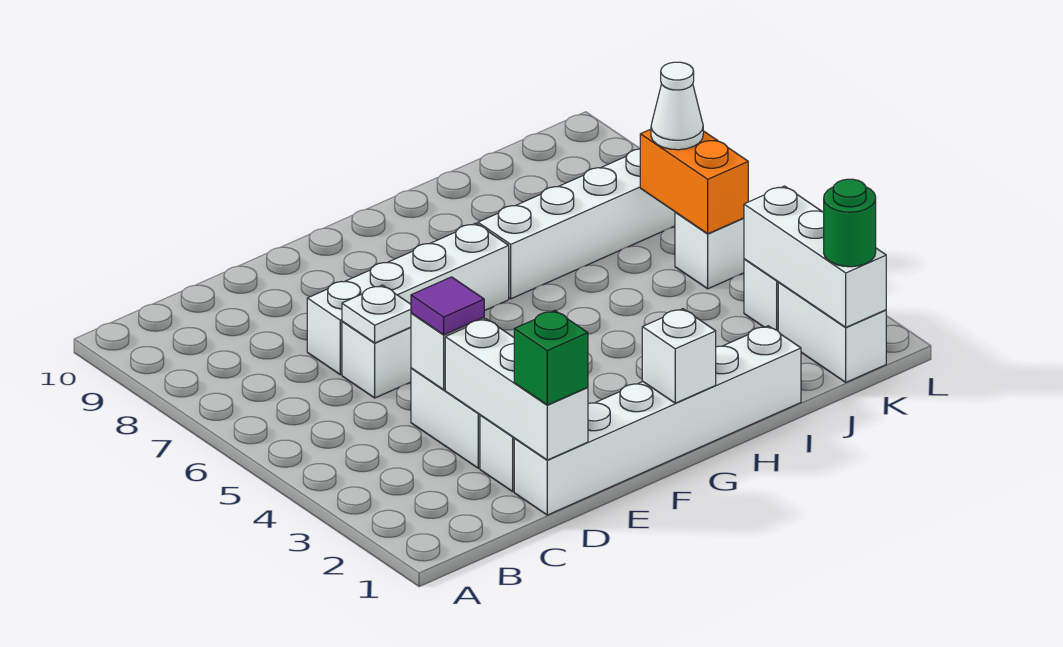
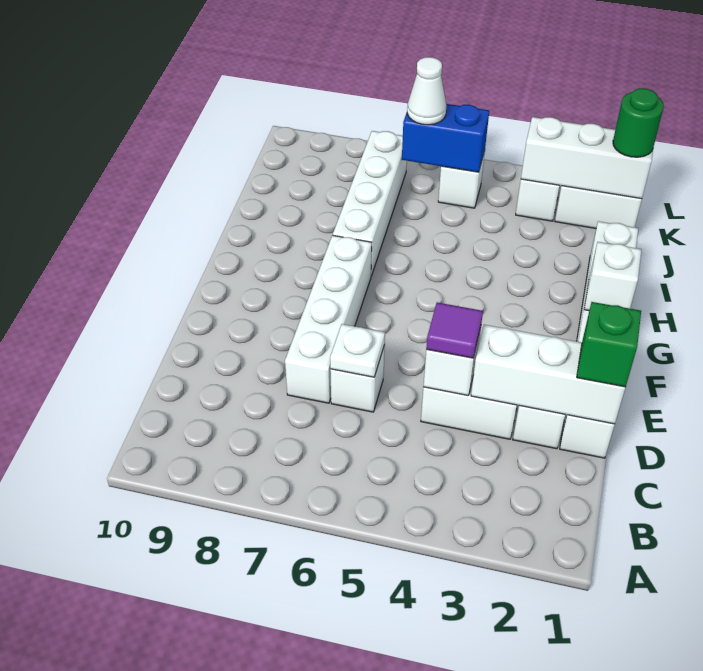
orange brick K5:K6 level 2 -> blue brick K5:K6 level 2

